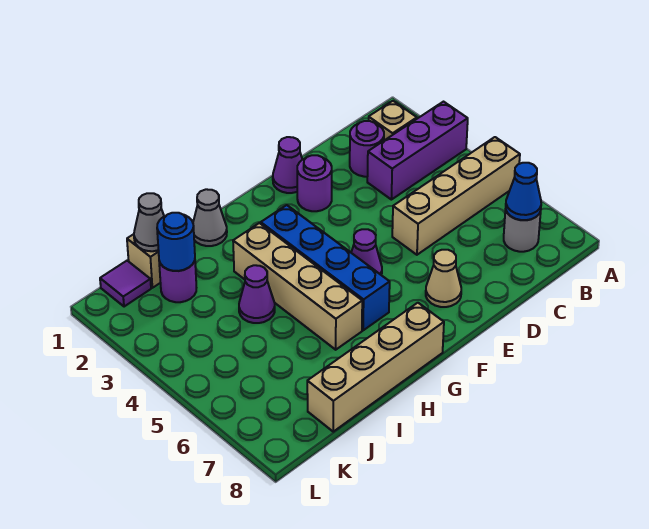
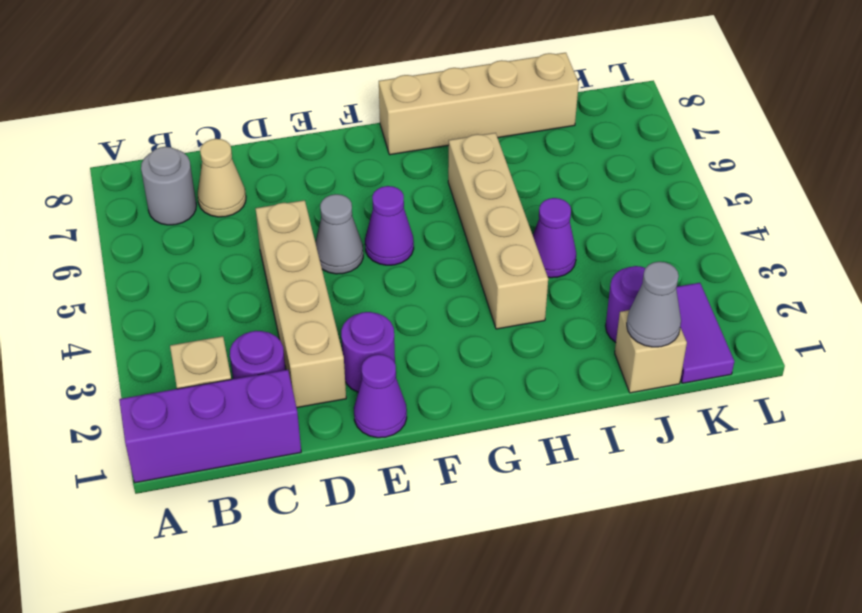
purple brick A3:C3 level 1 -> purple brick A1:C1 level 1
tan brick A5:D5 level 1 -> tan brick D2:D5 level 1
blue cone B7 level 2 -> none
tan cone E7 level 1 -> tan cone C7 level 1
blue brick G3:G6 level 1 -> none
grey cone H1 level 1 -> grey cone E5 level 1
blue round brick J2 level 2 -> none
purple tile K1 level 1 -> purple tile K1:K2 level 1

